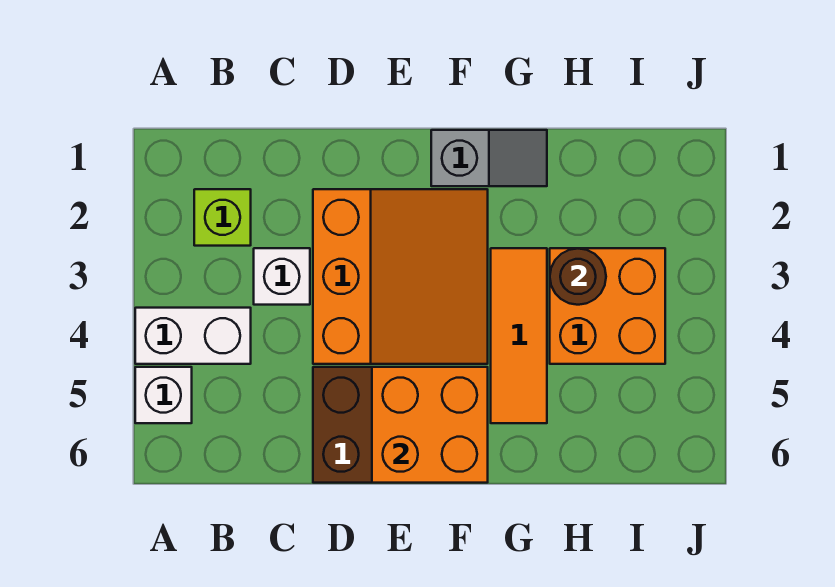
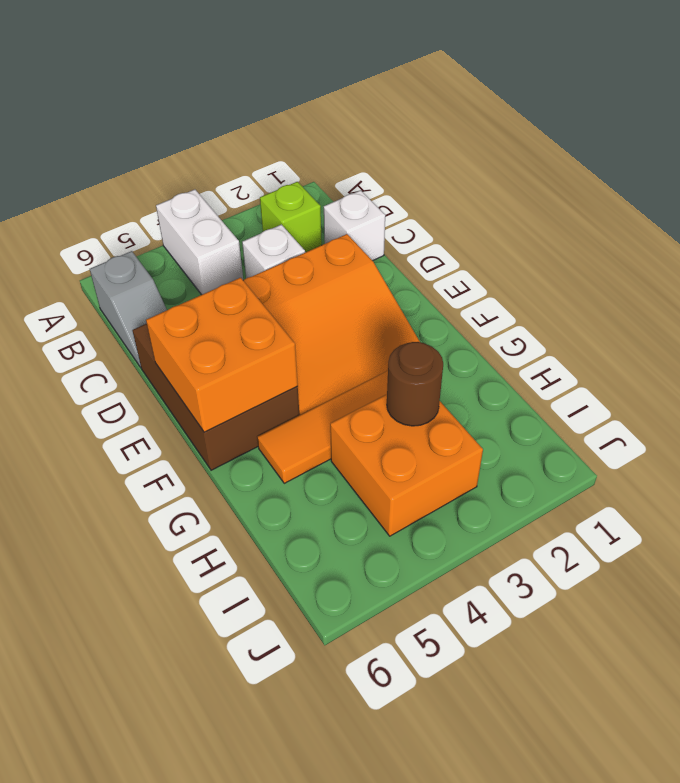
white brick A5 level 1 -> white brick C1 level 1
grey slope F1:G1 level 1 top F -> grey slope B6:C6 level 1 top B

